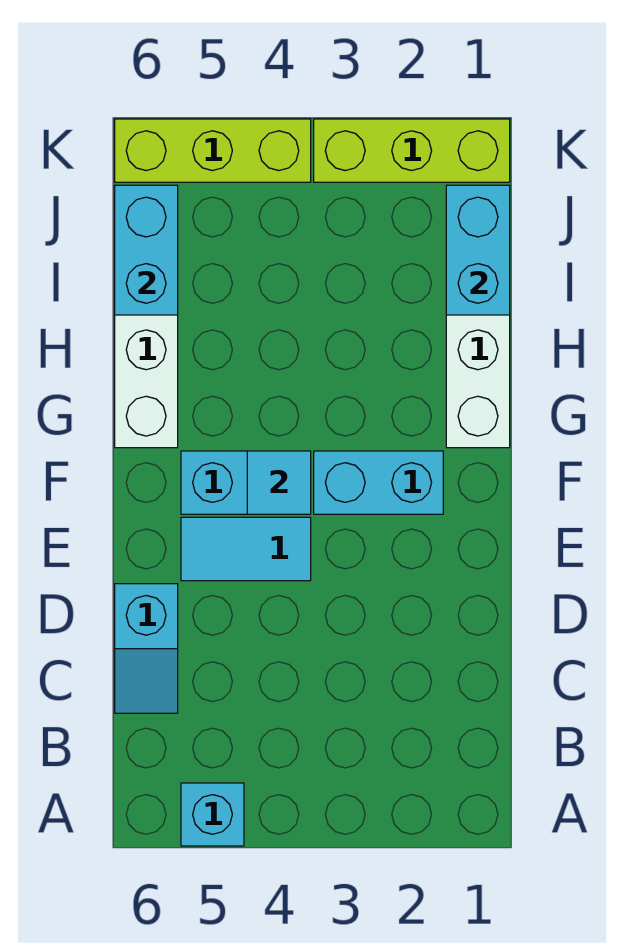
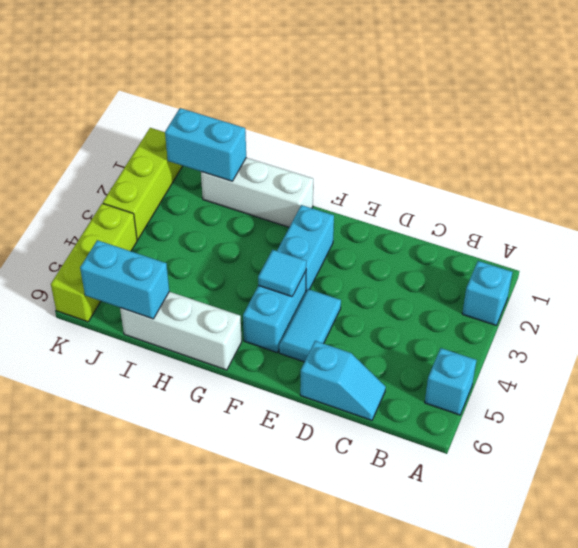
none -> cyan brick A2 level 1

